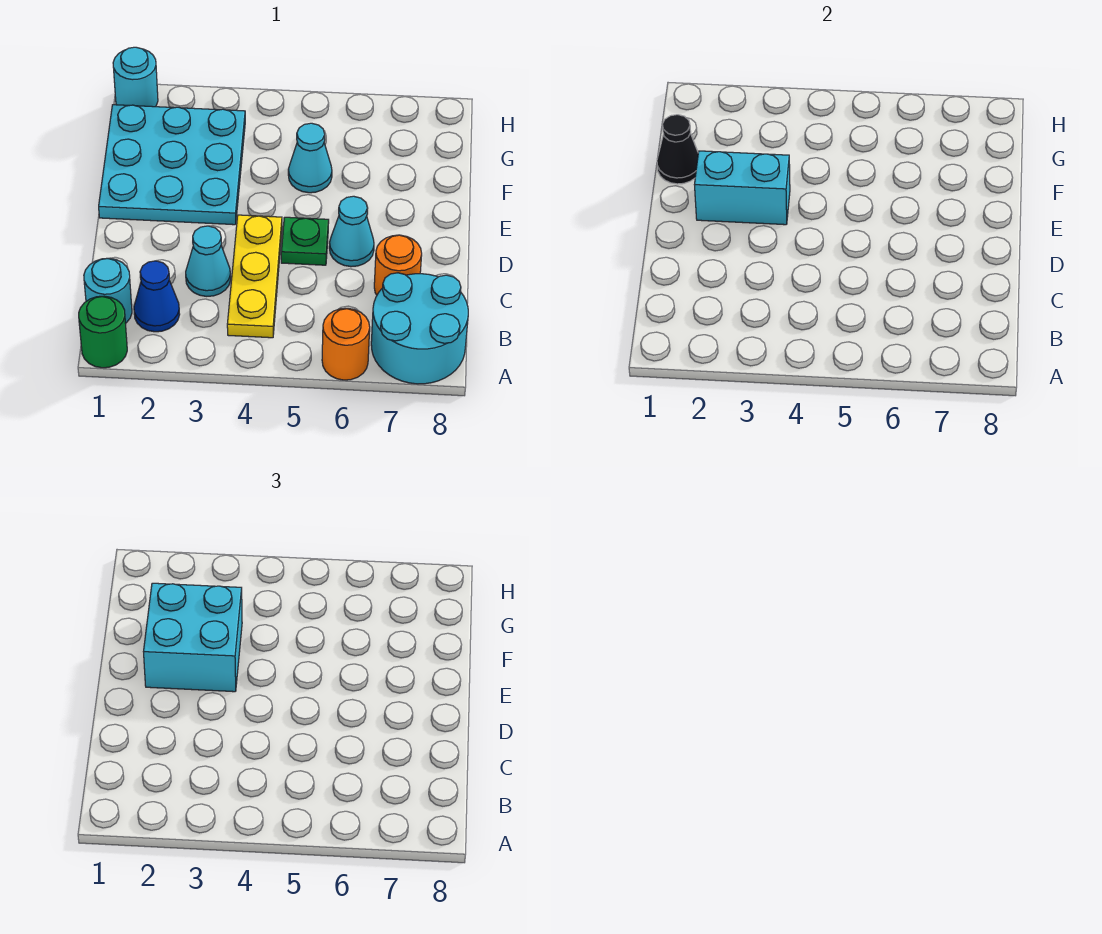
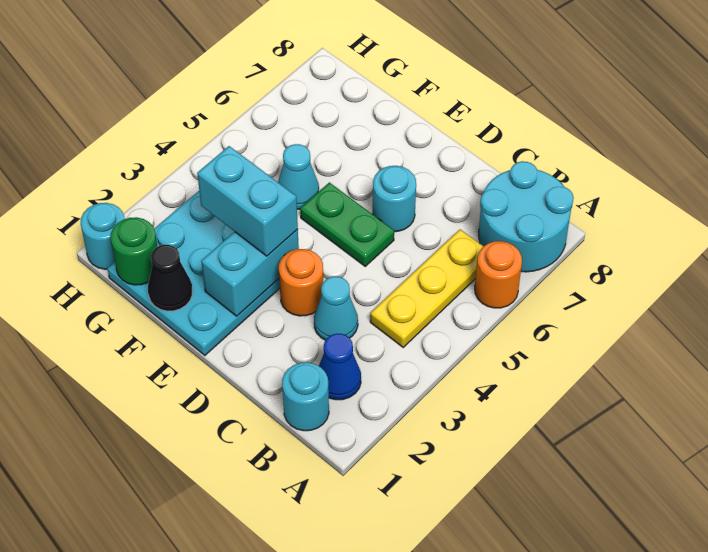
green round brick A1 level 1 -> green round brick G1 level 2
yellow plate B4:D4 level 1 -> yellow plate B4:B6 level 1
orange round brick C7 level 1 -> orange round brick D3 level 1
green plate D5 level 1 -> green plate D5:E5 level 1
cyan cone D6 level 1 -> cyan round brick D6 level 1
cyan brick E2:F3 level 3 -> cyan brick E3:F3 level 3

